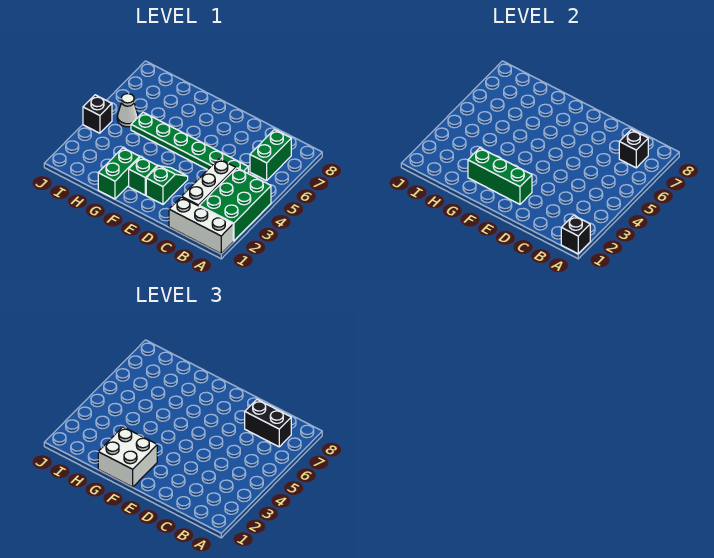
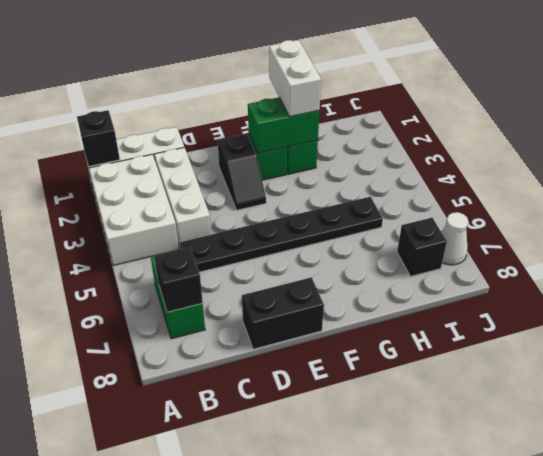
green brick A2:B4 level 1 -> white brick A2:B4 level 1
black brick B7:C7 level 3 -> black brick D8:E8 level 1
green plate C5:H5 level 1 -> black plate C5:H5 level 1
green slope E2:E3 level 1 top 2 -> black slope E2:E3 level 1 top 2
green brick E2:G2 level 2 -> green brick F2:G2 level 2
white brick F1:G2 level 3 -> white brick G1:G2 level 3
white cone I5 level 1 -> white cone J7 level 1
black brick J4 level 1 -> black brick I7 level 1

